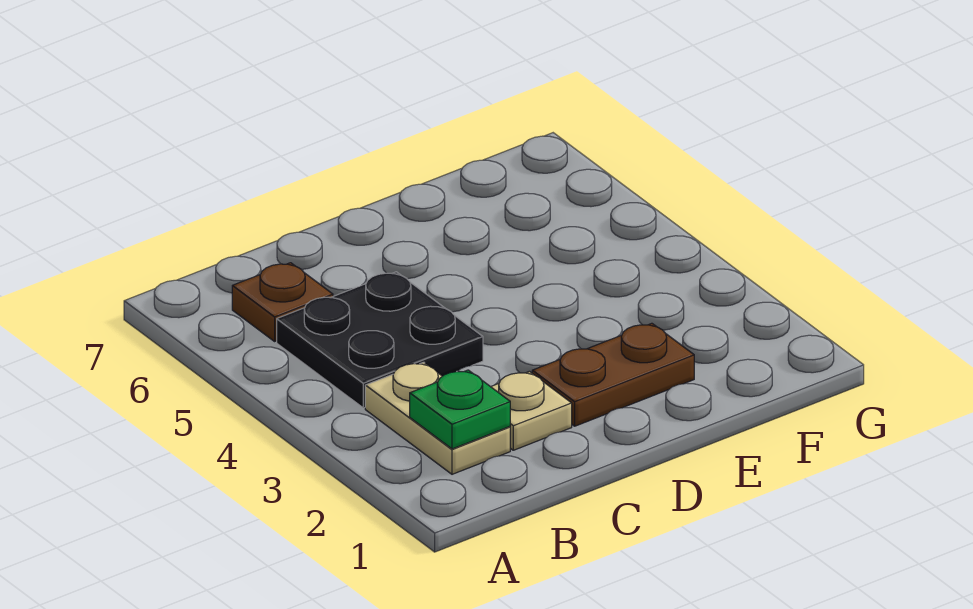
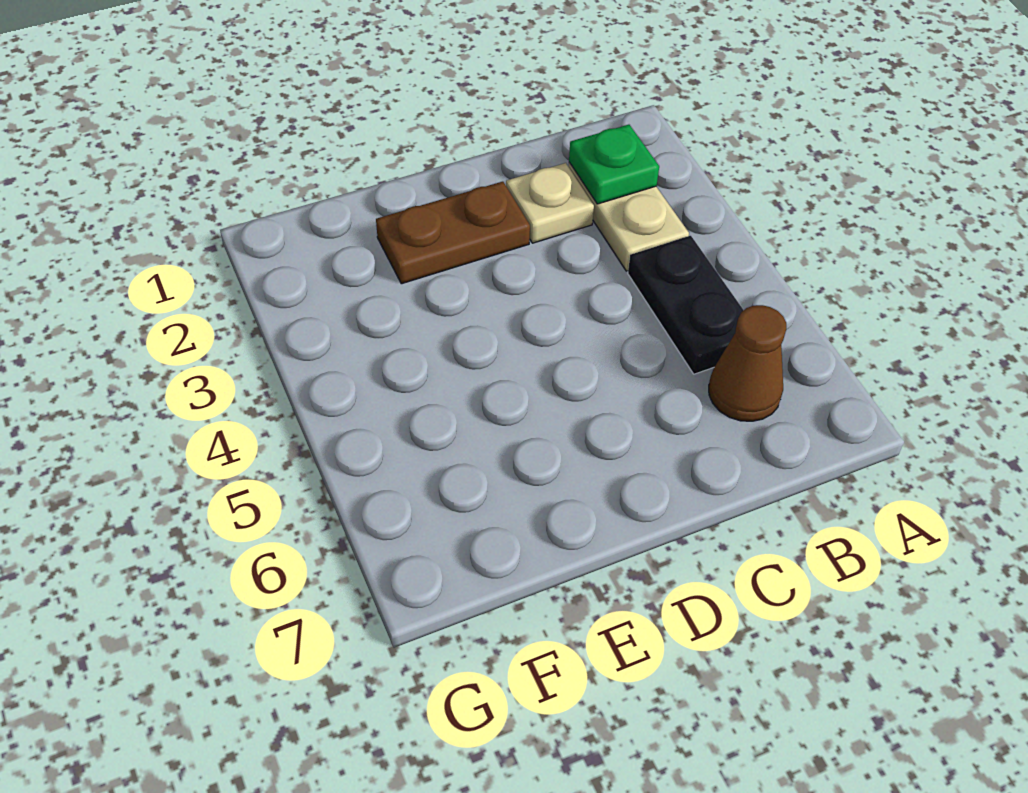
black plate B4:C5 level 1 -> black plate B4:B5 level 1
brown plate B6 level 1 -> brown cone B6 level 1

